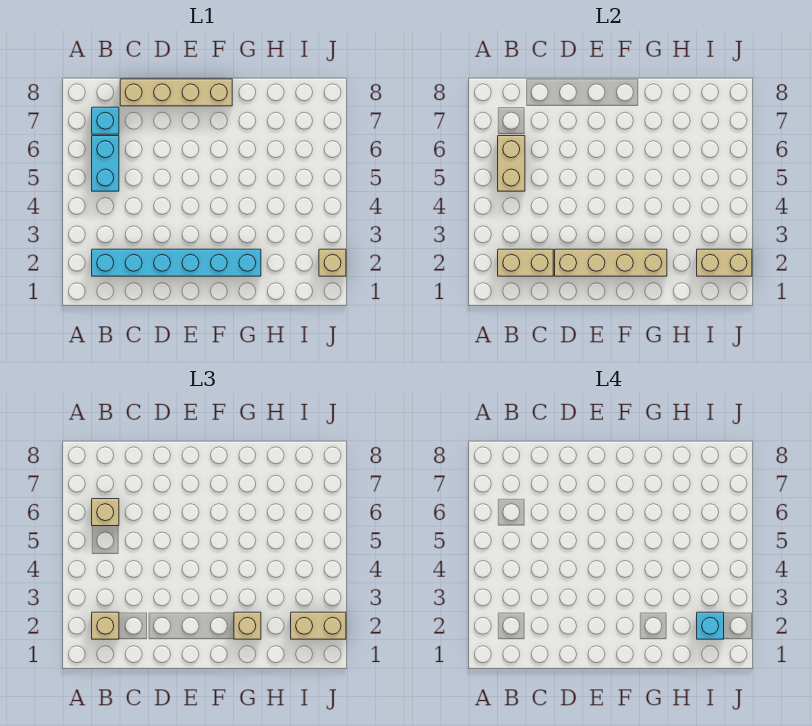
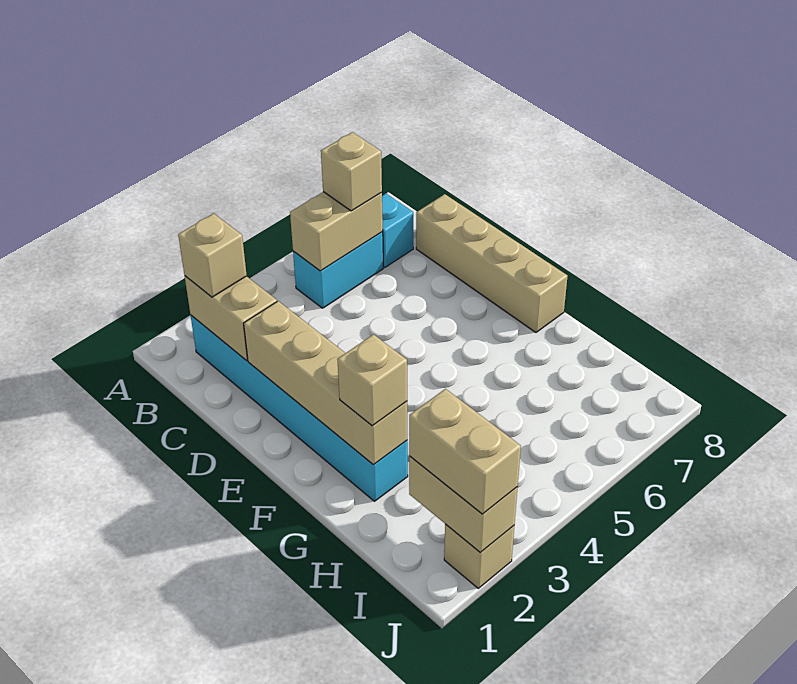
cyan brick I2 level 4 -> none

